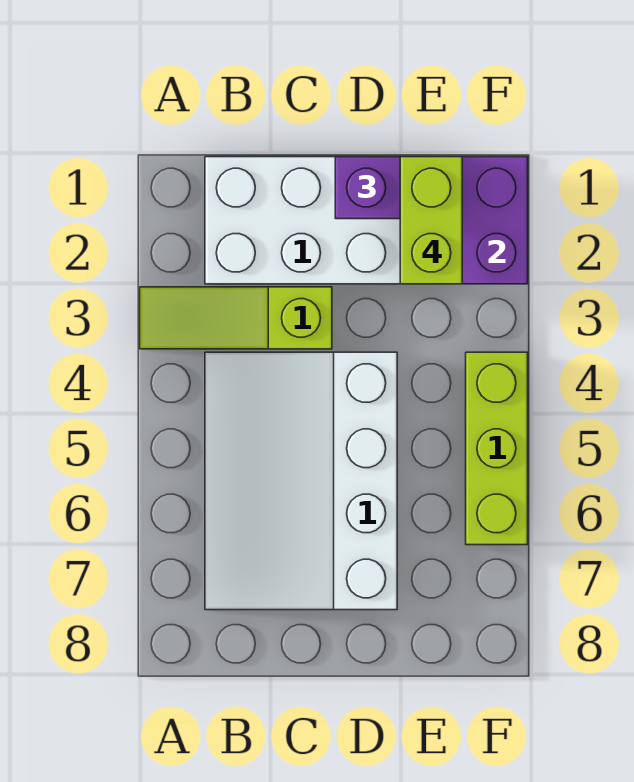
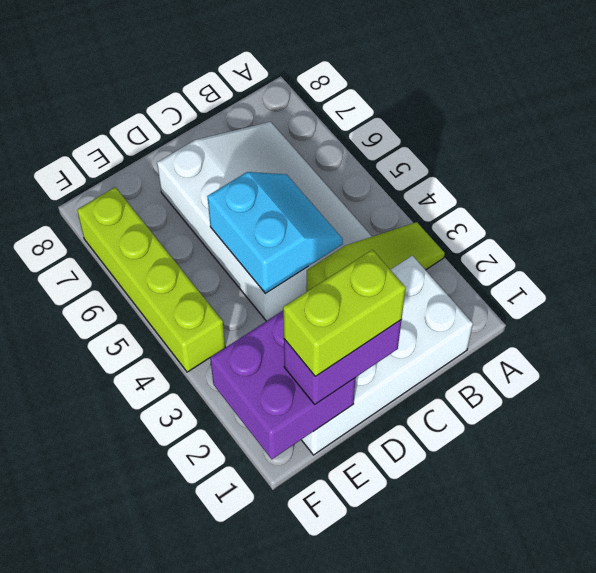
none -> cyan slope C4:D5 level 2 top D
lime brick E1:E2 level 4 -> lime brick D1:E1 level 4
lime brick F4:F6 level 1 -> lime brick F4:F7 level 1

